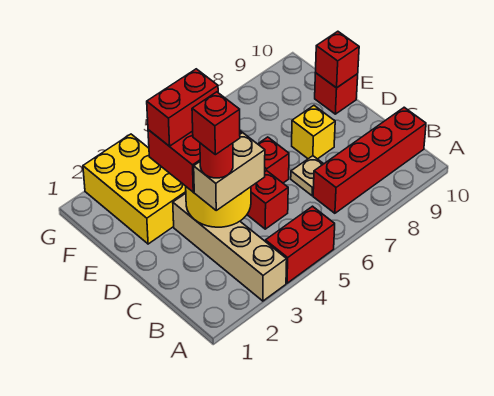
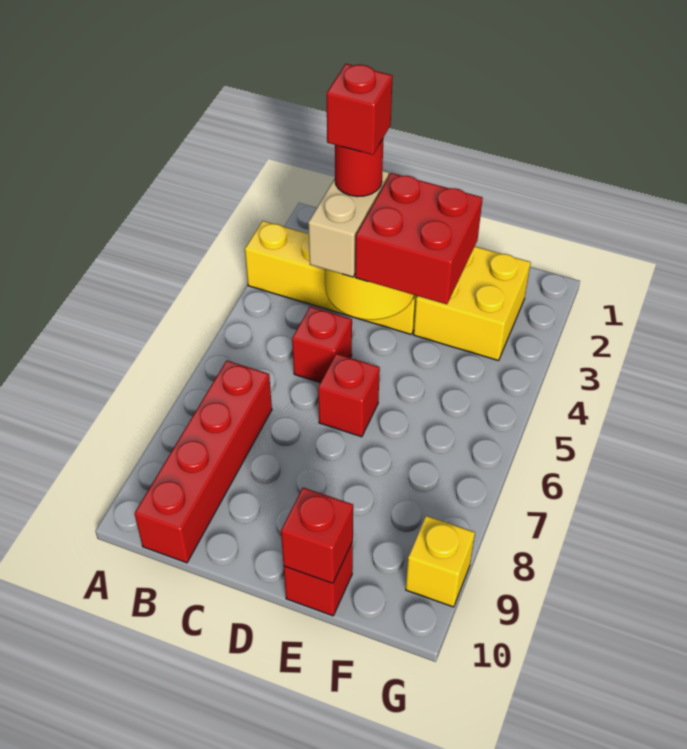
tan brick A3:D3 level 1 -> yellow brick A3:D3 level 1
red brick A4:A5 level 1 -> none
tan plate C7 level 1 -> none
yellow brick D8 level 1 -> yellow brick G9 level 1
yellow brick E2:G3 level 1 -> yellow brick E2:F3 level 1
red brick E3:E4 level 4 -> none

